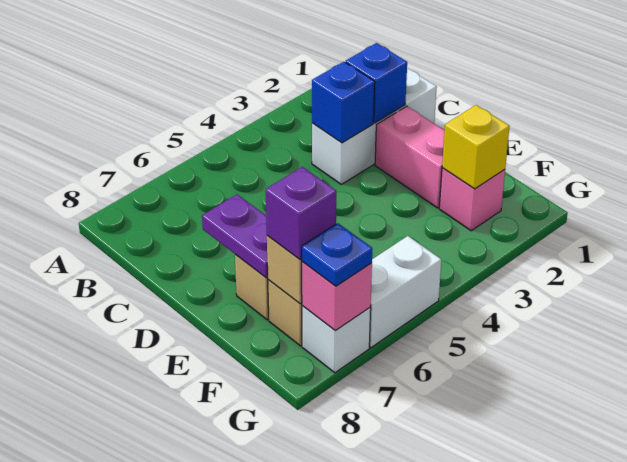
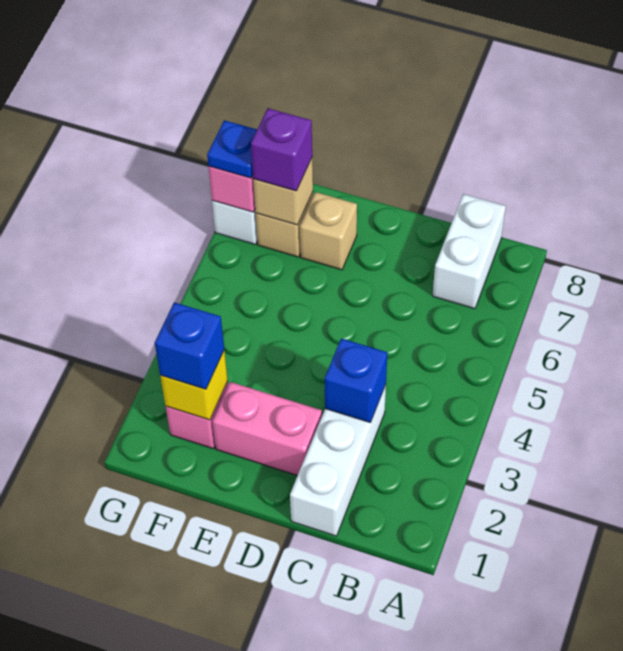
blue brick C2 level 2 -> blue brick F2 level 3
purple plate D7:E7 level 2 -> none
white brick G5:G6 level 1 -> white brick B7:B8 level 1

